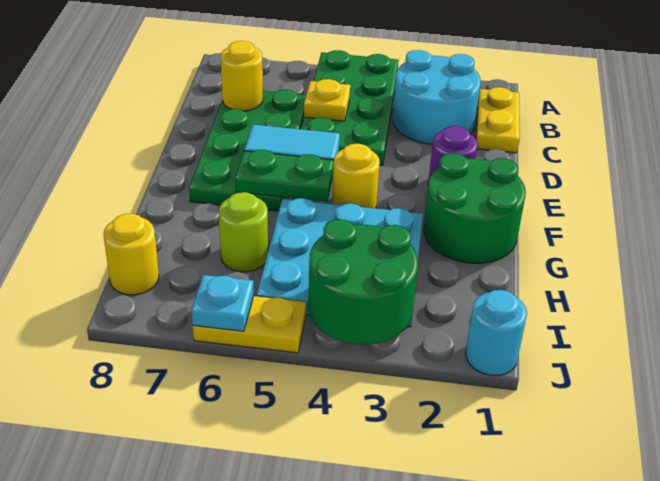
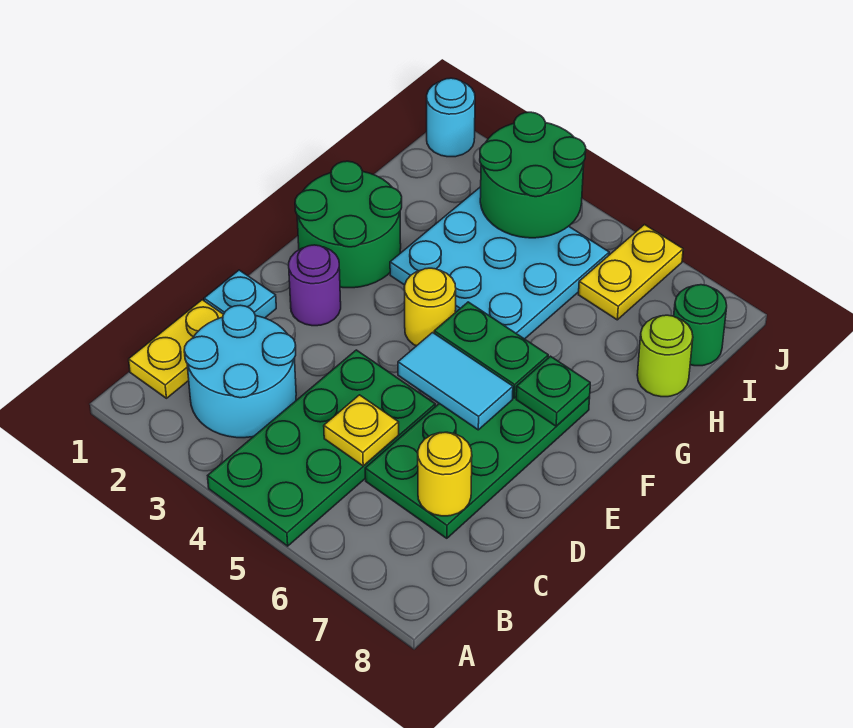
none -> green plate F7 level 2
lime round brick H6 level 1 -> lime round brick H8 level 1
yellow round brick I8 level 1 -> green round brick I8 level 1
yellow plate J5:J6 level 1 -> yellow plate I6:J6 level 1
cyan plate J6 level 2 -> cyan plate D1 level 1

